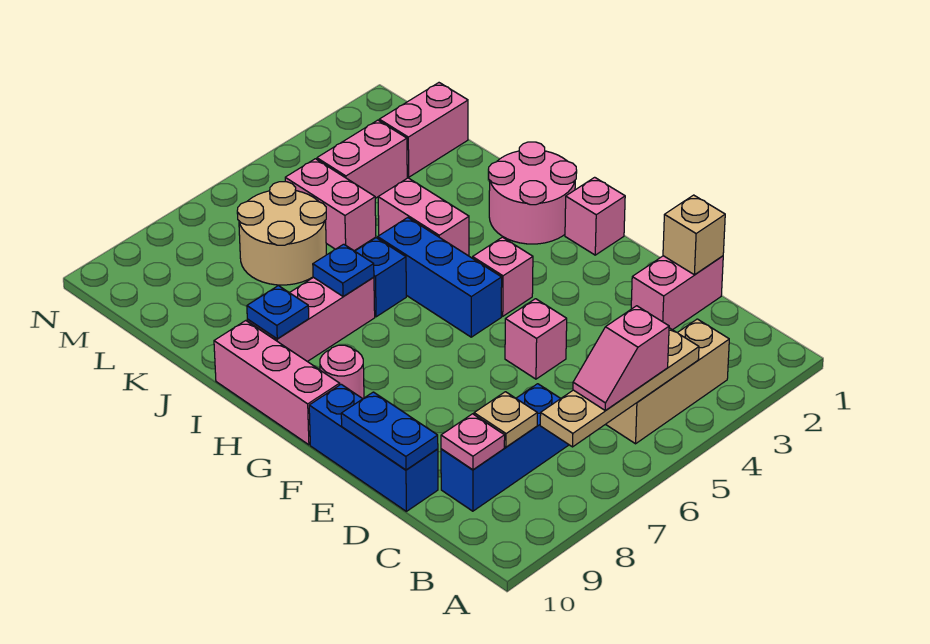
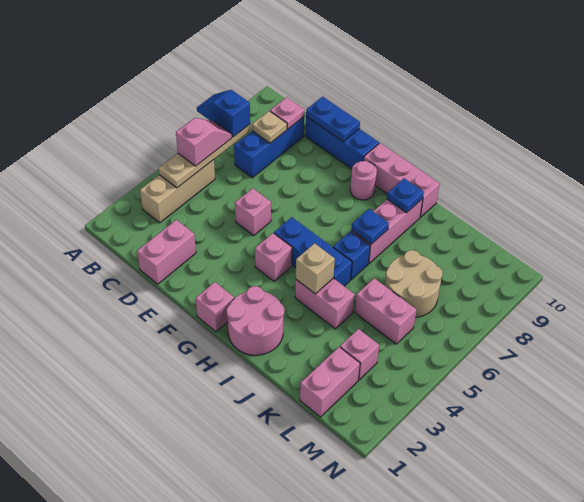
none -> blue slope A7:B7 level 3 top B
tan brick D1 level 2 -> tan brick I4 level 2
pink brick L3:L4 level 1 -> pink brick L3 level 1

